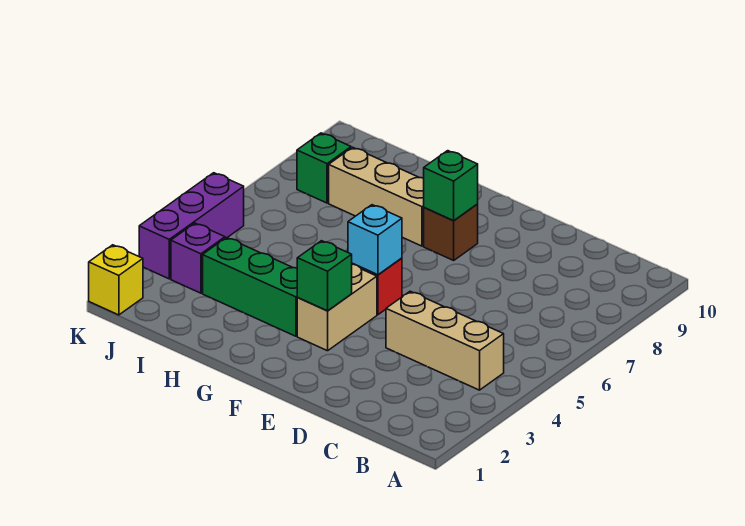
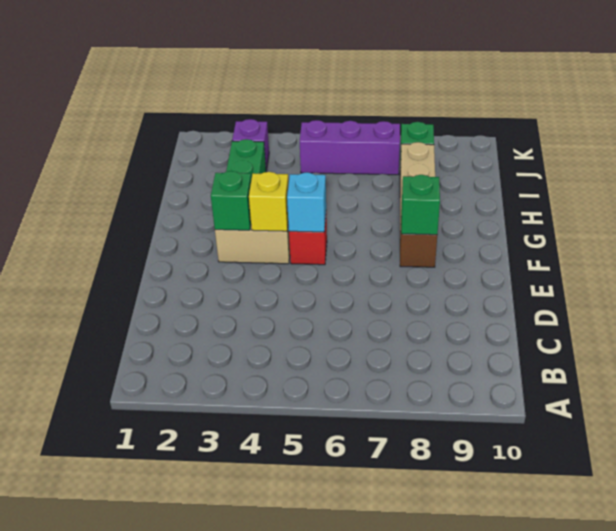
tan brick B4:D4 level 1 -> none
yellow brick K1 level 1 -> yellow brick F4 level 2
purple brick K3:K5 level 1 -> purple brick J5:J7 level 1

